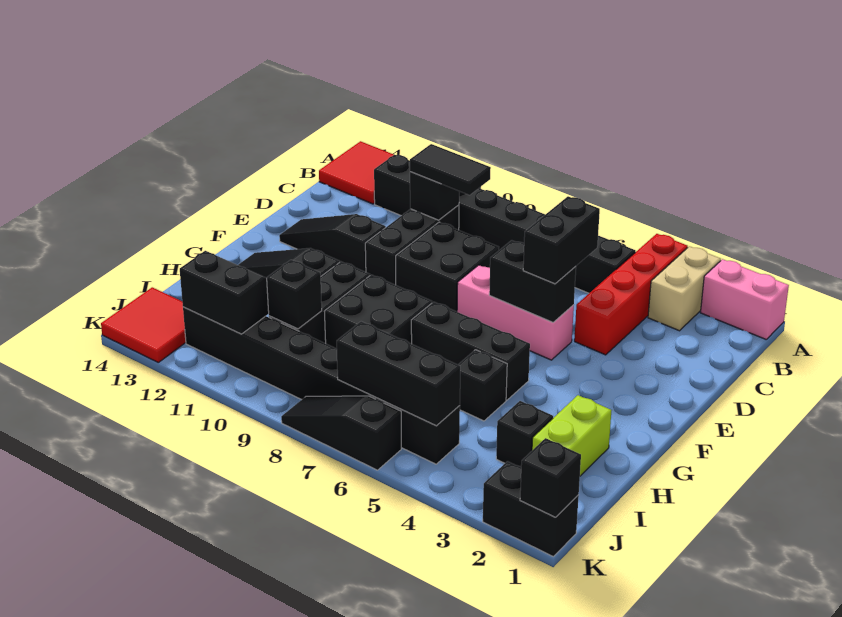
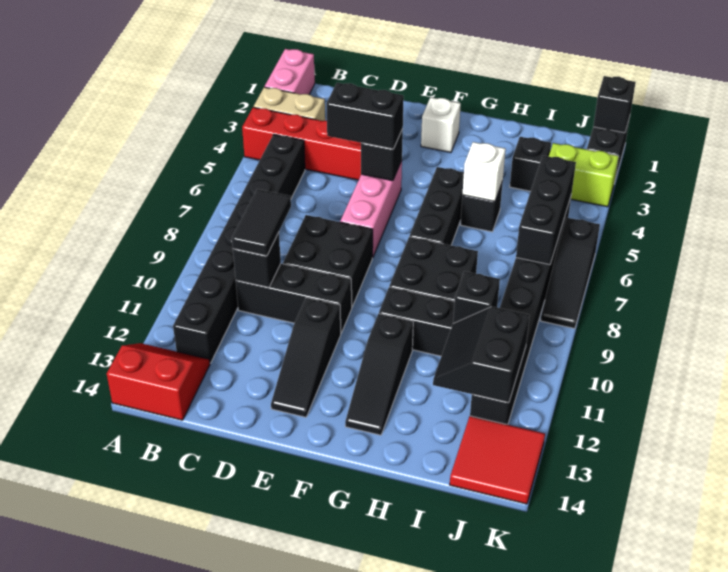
red tile A13:B14 level 1 -> red slope A13:B14 level 1 top 14
black brick E5:E6 level 2 -> black brick E5 level 2
none -> white brick F2 level 1
lime brick H2:I2 level 1 -> lime brick J3:K3 level 1
none -> white brick H5 level 2

